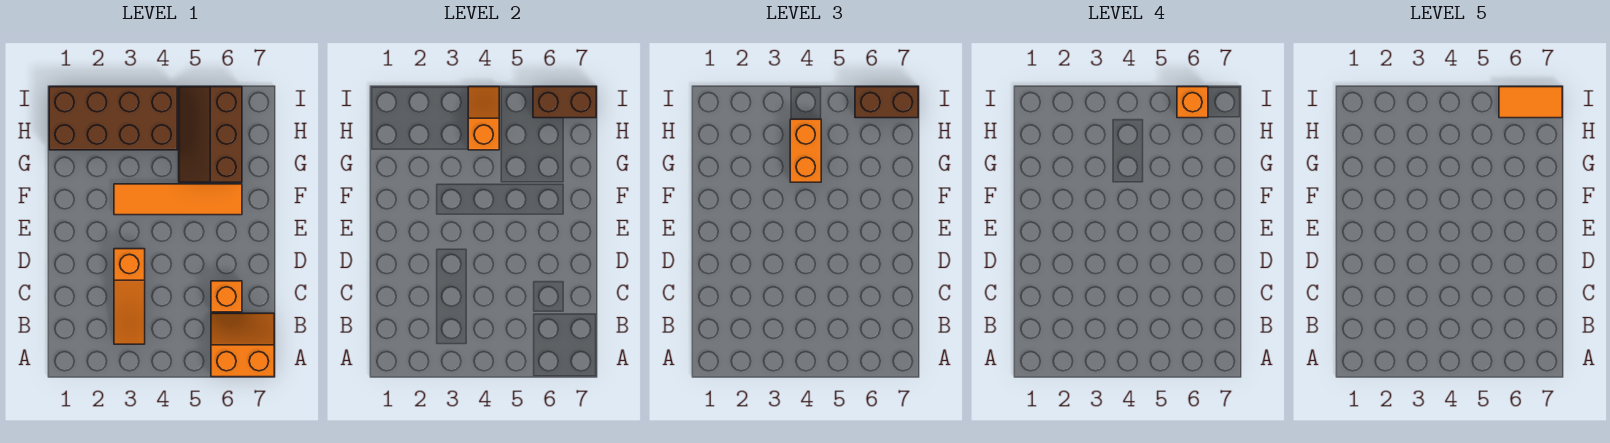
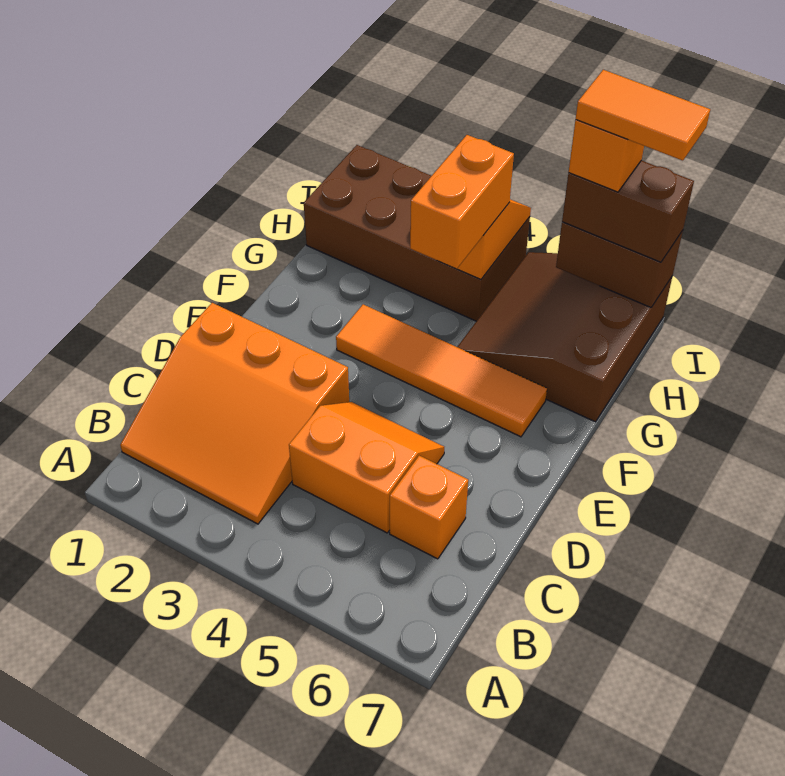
orange slope A6:B7 level 1 top A -> orange slope C4:D5 level 1 top C
orange slope B3:D3 level 1 top D -> orange slope B1:D3 level 1 top D
brown slope G5:I6 level 1 top 6 -> brown slope G5:I7 level 1 top 7

